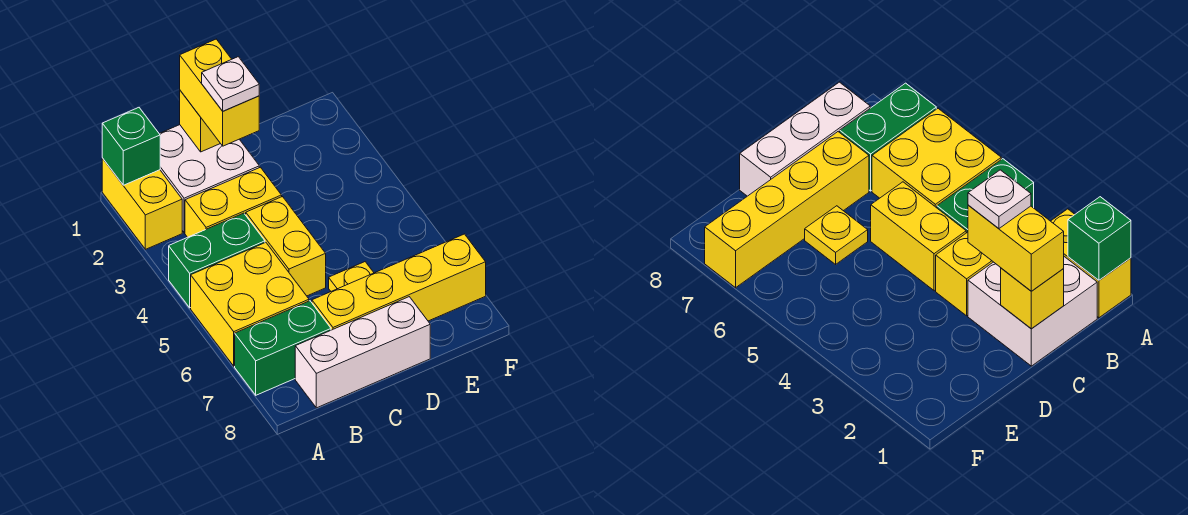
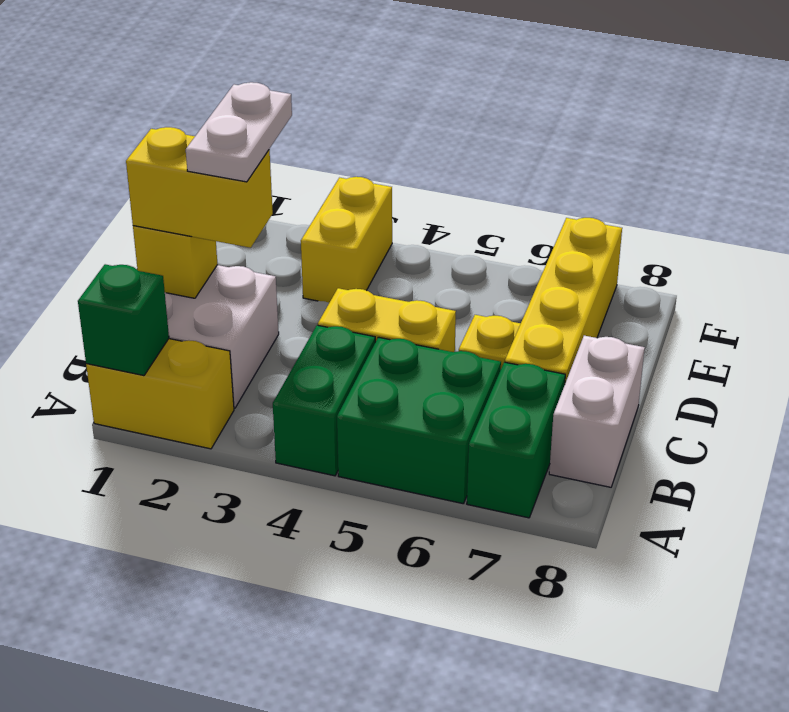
yellow brick A5:B6 level 1 -> green brick A5:B6 level 1
yellow brick B3:C3 level 1 -> yellow brick E3:F3 level 1
white brick B8:D8 level 1 -> white brick B8:C8 level 1
white plate C2 level 4 -> white plate C2:D2 level 4

